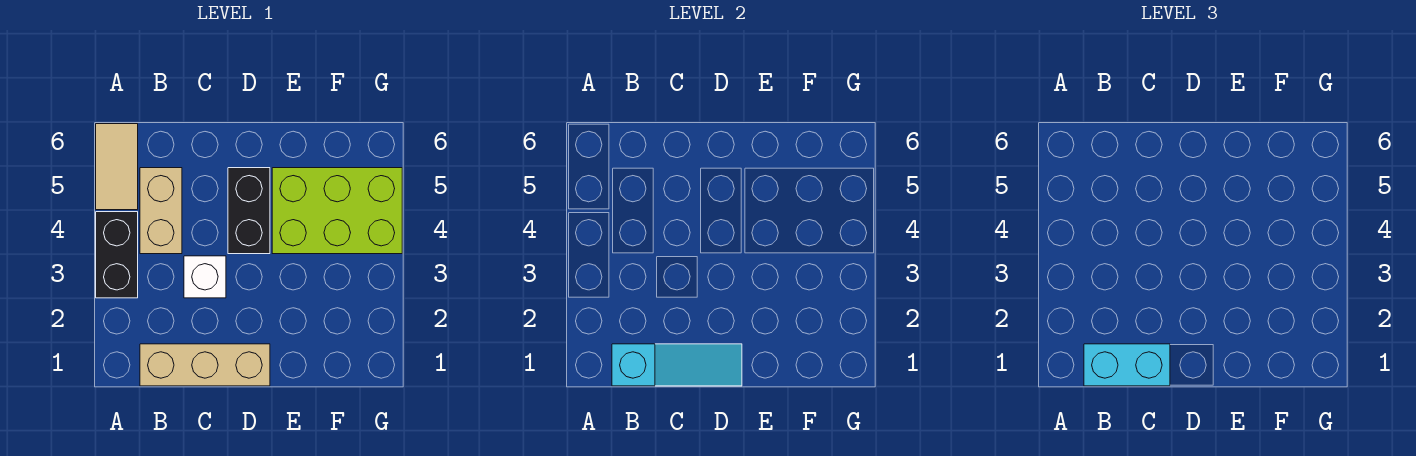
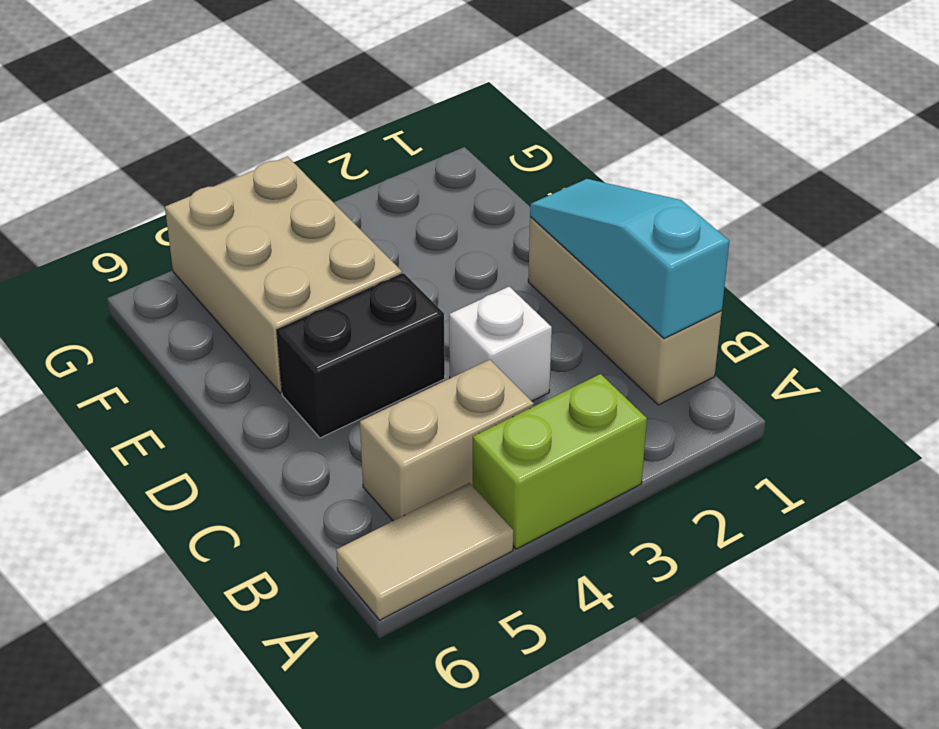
black brick A3:A4 level 1 -> lime brick A3:A4 level 1
cyan brick B1:C1 level 3 -> none
lime brick E4:G5 level 1 -> tan brick E4:G5 level 1

